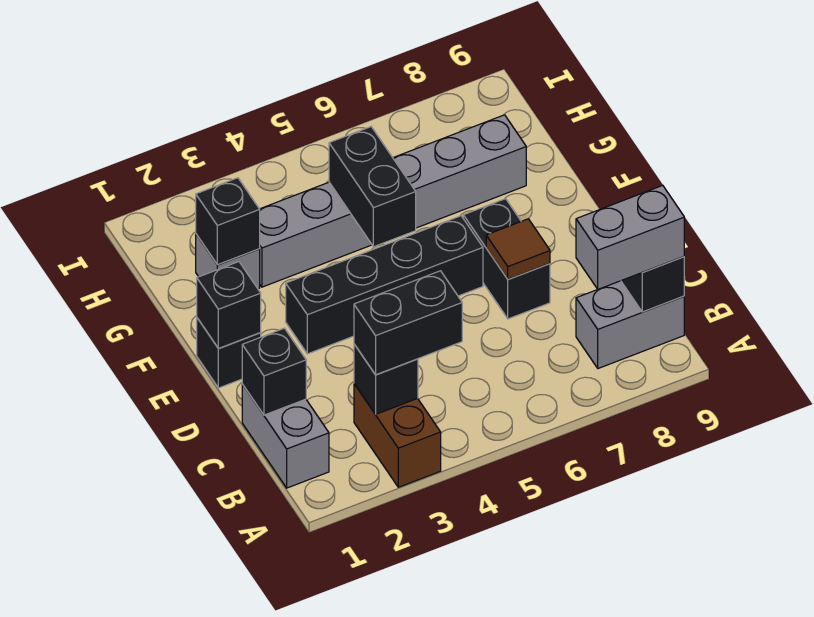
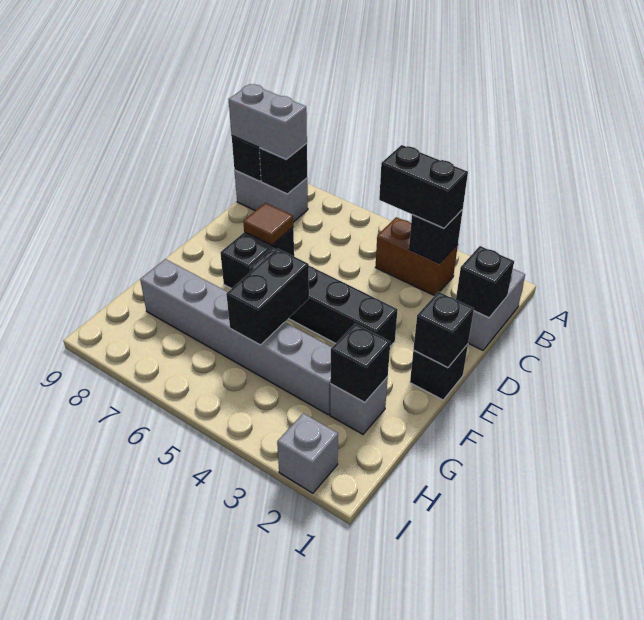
brown brick A3:B3 level 1 -> brown brick B3:B4 level 1
none -> black brick B8 level 2
none -> grey brick I2 level 1

